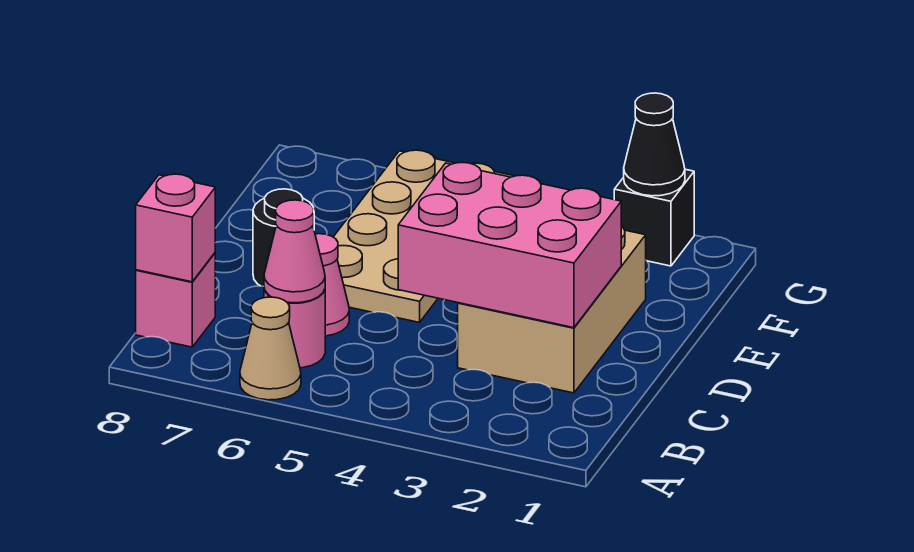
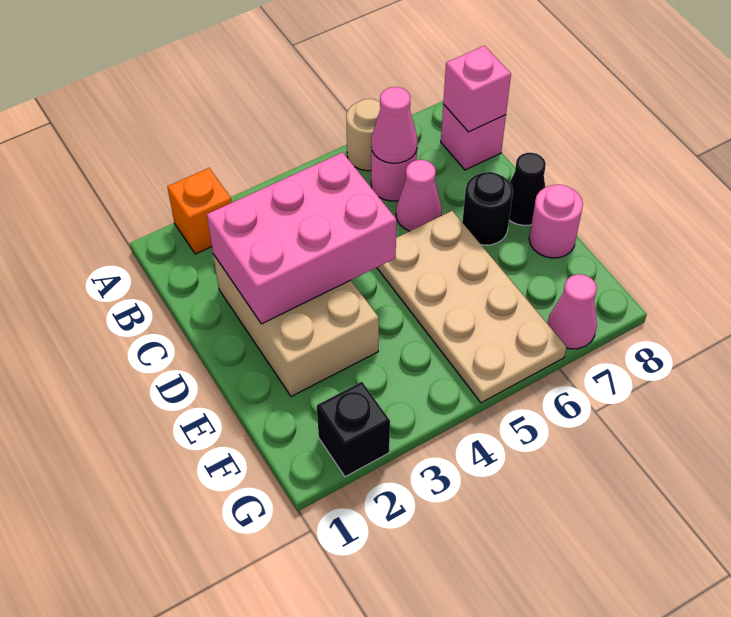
none -> orange brick A2 level 1
tan cone A6 level 1 -> tan round brick A6 level 1
none -> pink round brick E8 level 1
black cone G2 level 2 -> black cone D8 level 1
none -> pink cone G7 level 1

